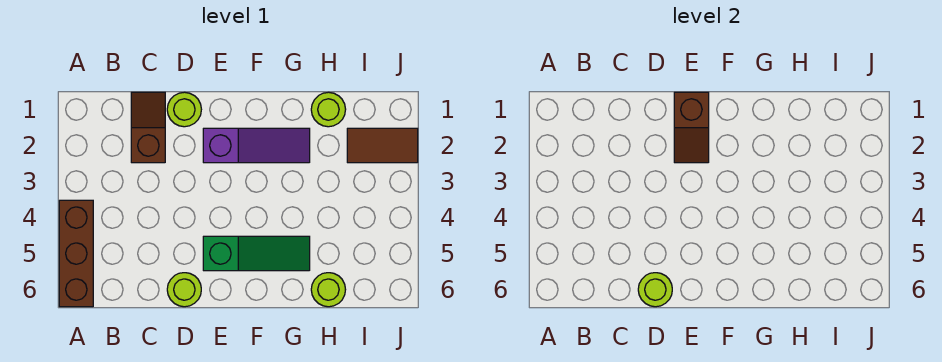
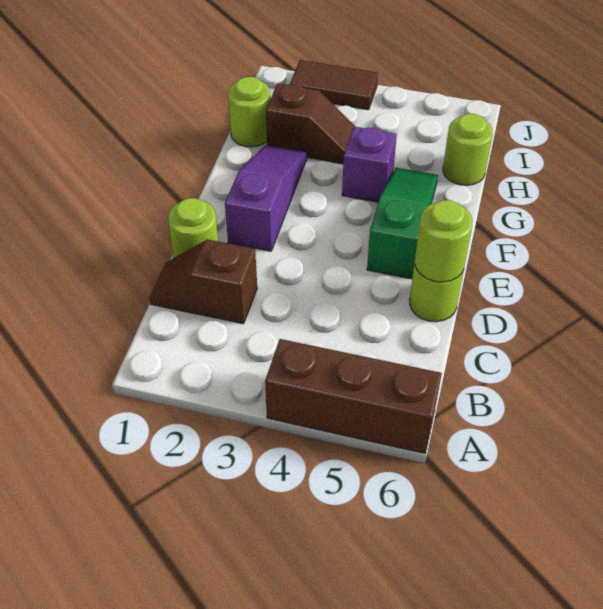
brown slope E1:E2 level 2 top 1 -> brown slope H2:H3 level 1 top 2
none -> purple brick G4 level 1
brown tile I2:J2 level 1 -> brown tile J2:J3 level 1

